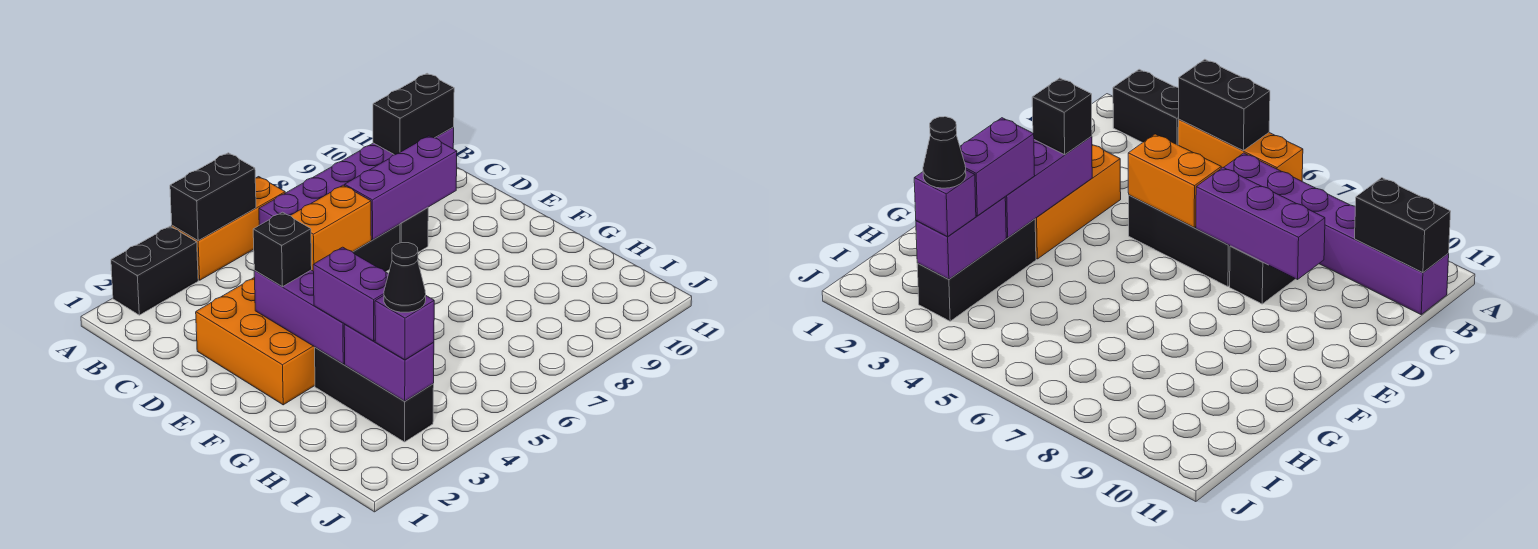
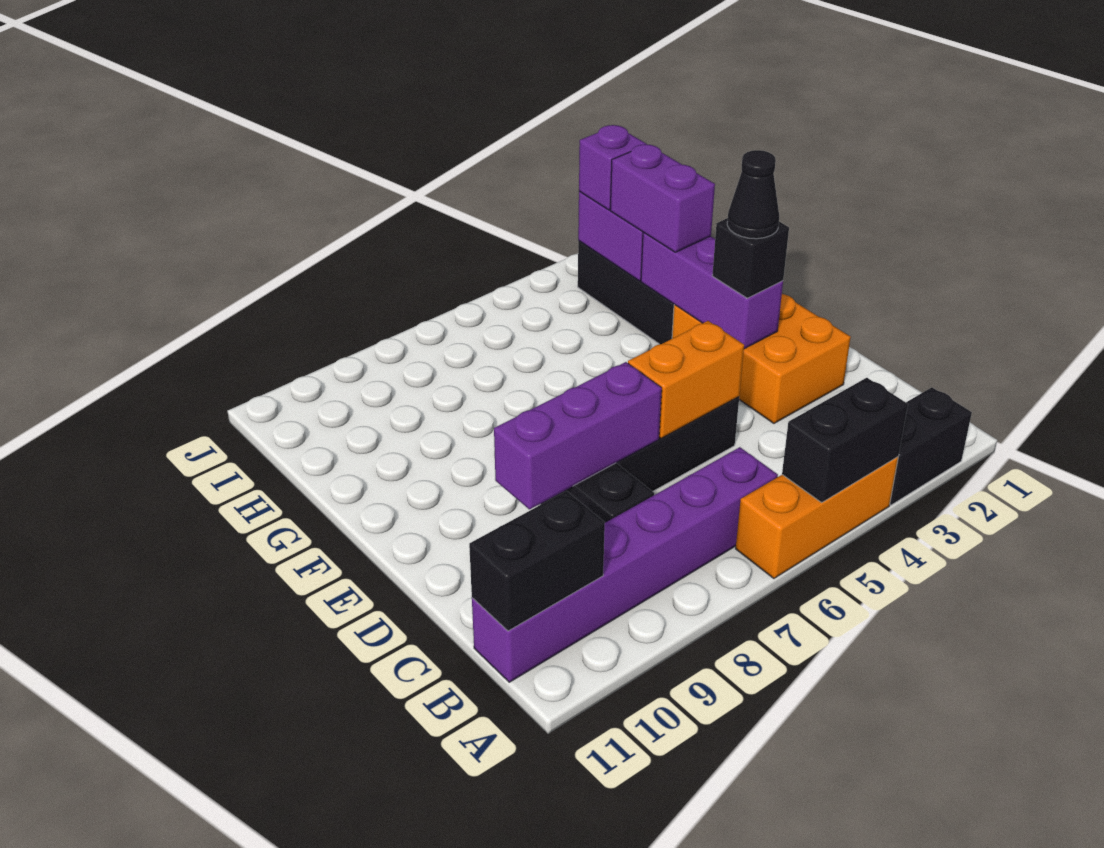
black cone I3 level 4 -> black cone E3 level 4

